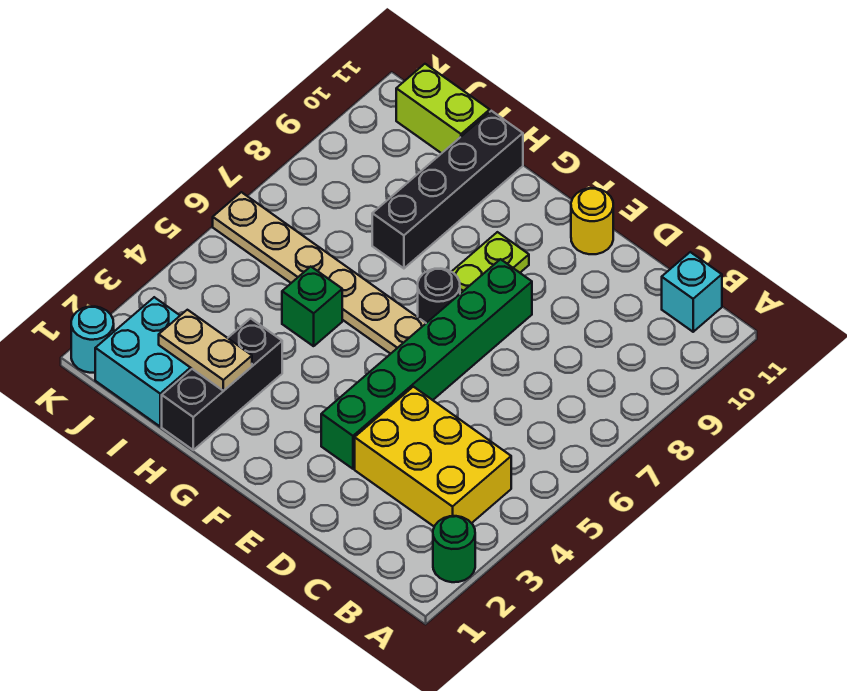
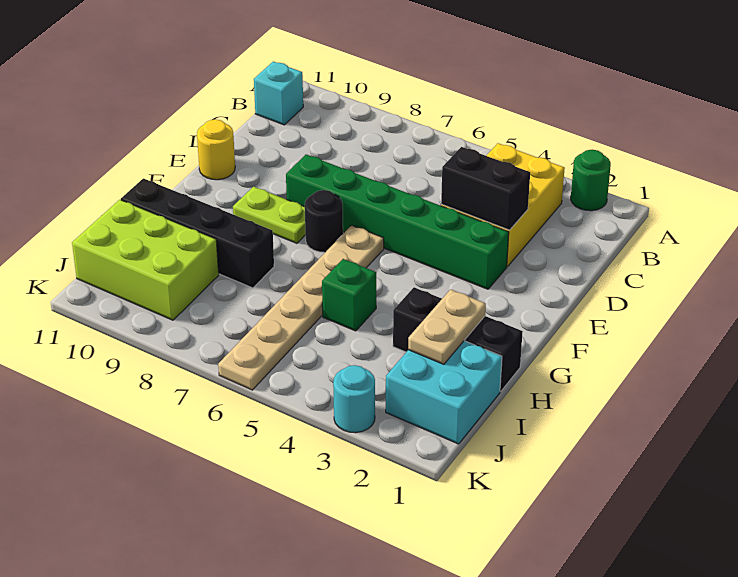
none -> black brick D3:D4 level 2
lime brick I11:J11 level 1 -> lime brick I9:J11 level 1
cyan round brick K1 level 1 -> cyan round brick K3 level 1

